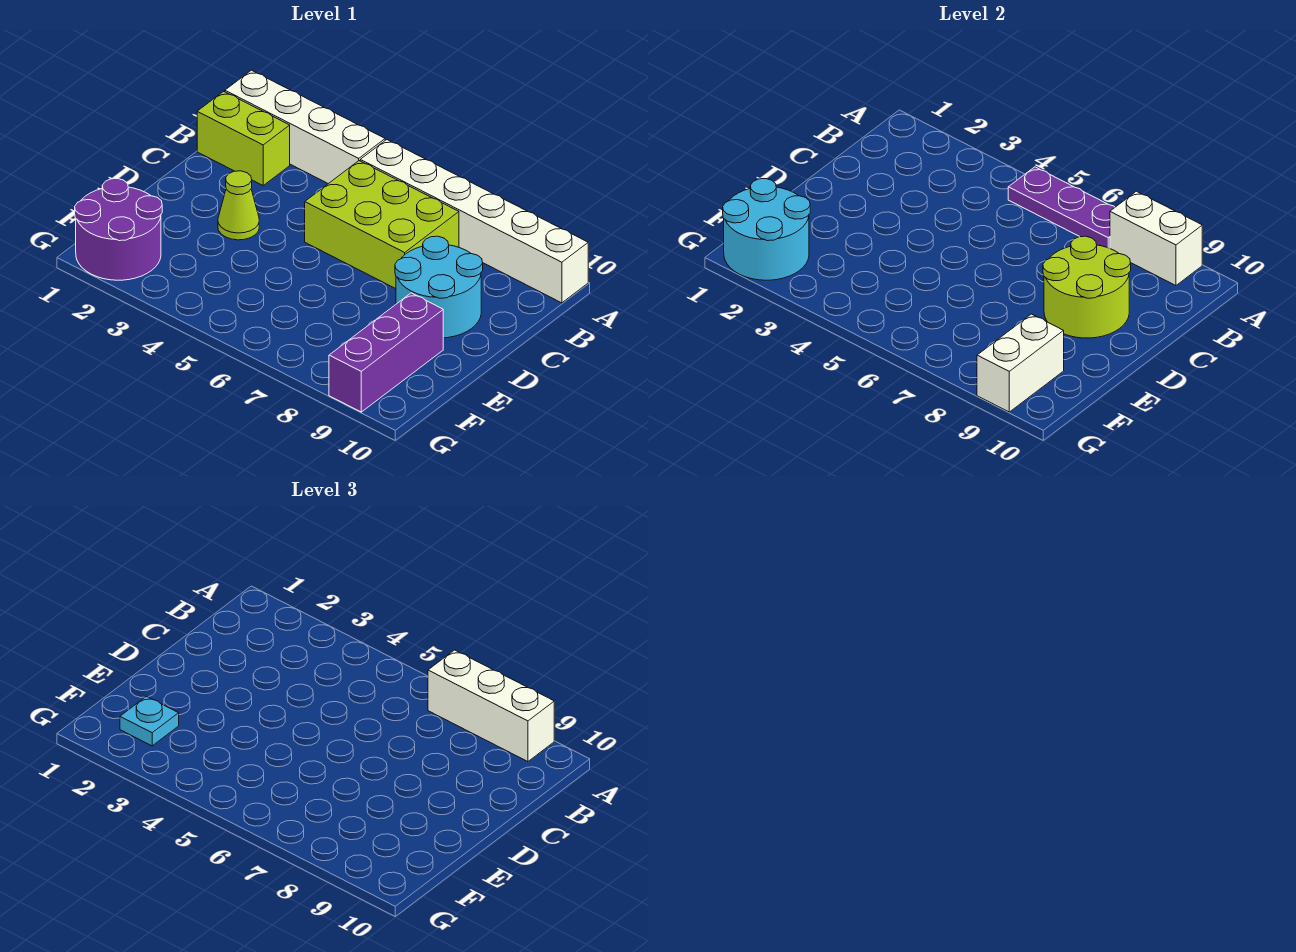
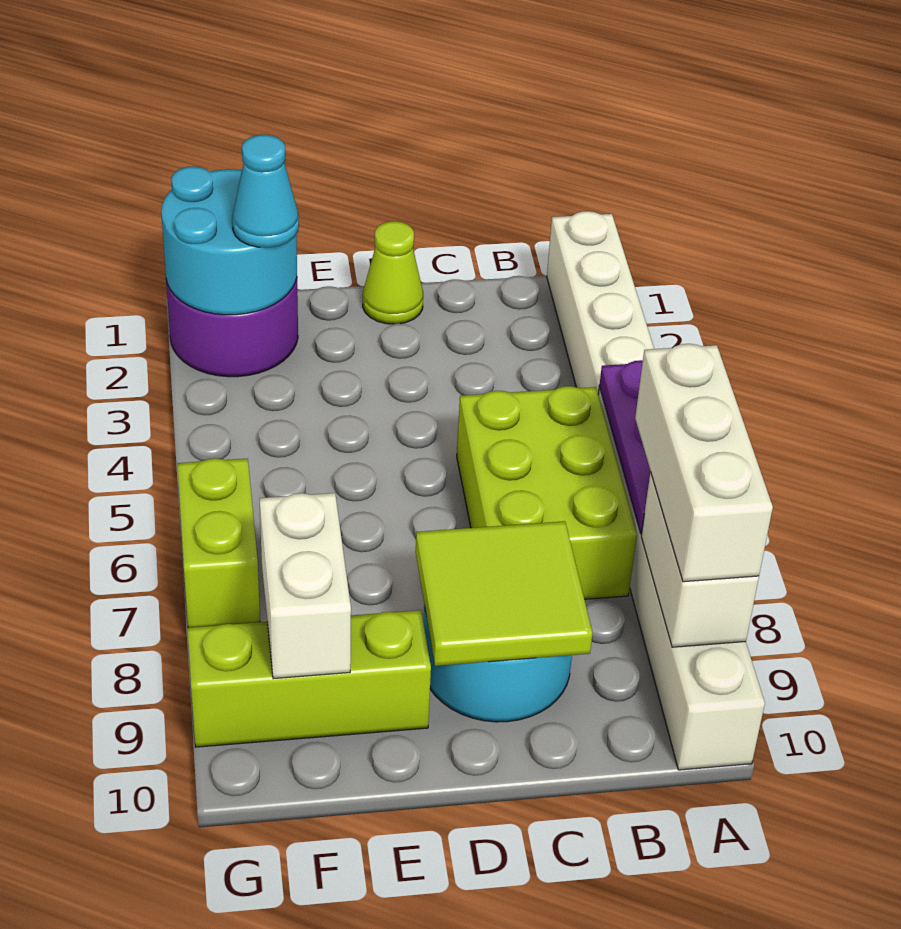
lime brick B1:B2 level 1 -> lime brick G6:G7 level 1
lime round brick C8:D9 level 2 -> lime tile C8:D9 level 2
lime cone D3 level 1 -> lime cone D1 level 1
purple brick E9:G9 level 1 -> lime brick E9:G9 level 1
cyan plate F2 level 3 -> cyan cone F2 level 3
white brick F9:G9 level 2 -> white brick F8:F9 level 2

